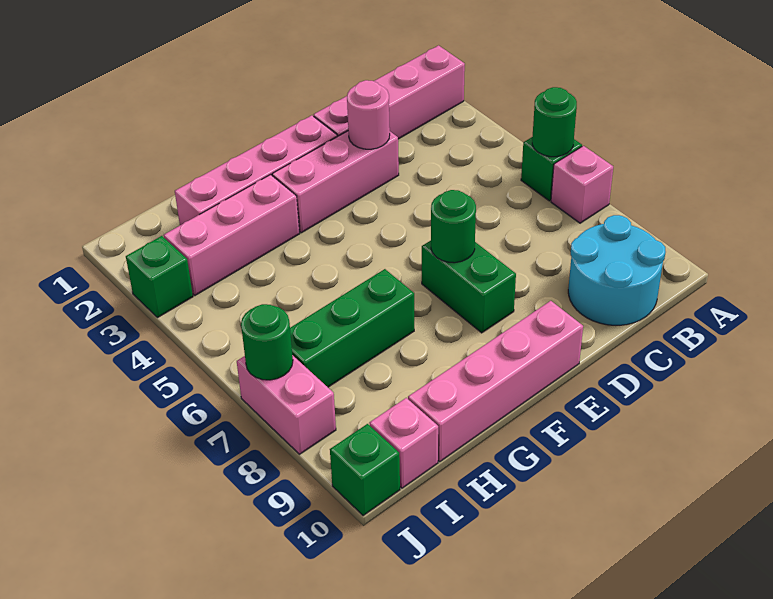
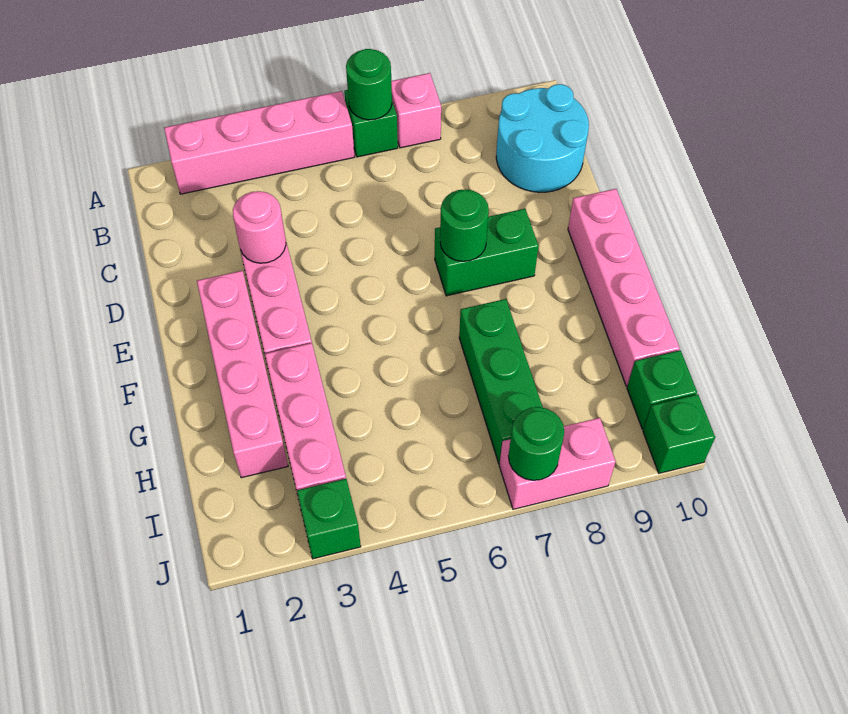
pink brick A2:D2 level 1 -> pink brick A2:A5 level 1
pink brick I10 level 1 -> green brick I10 level 1

